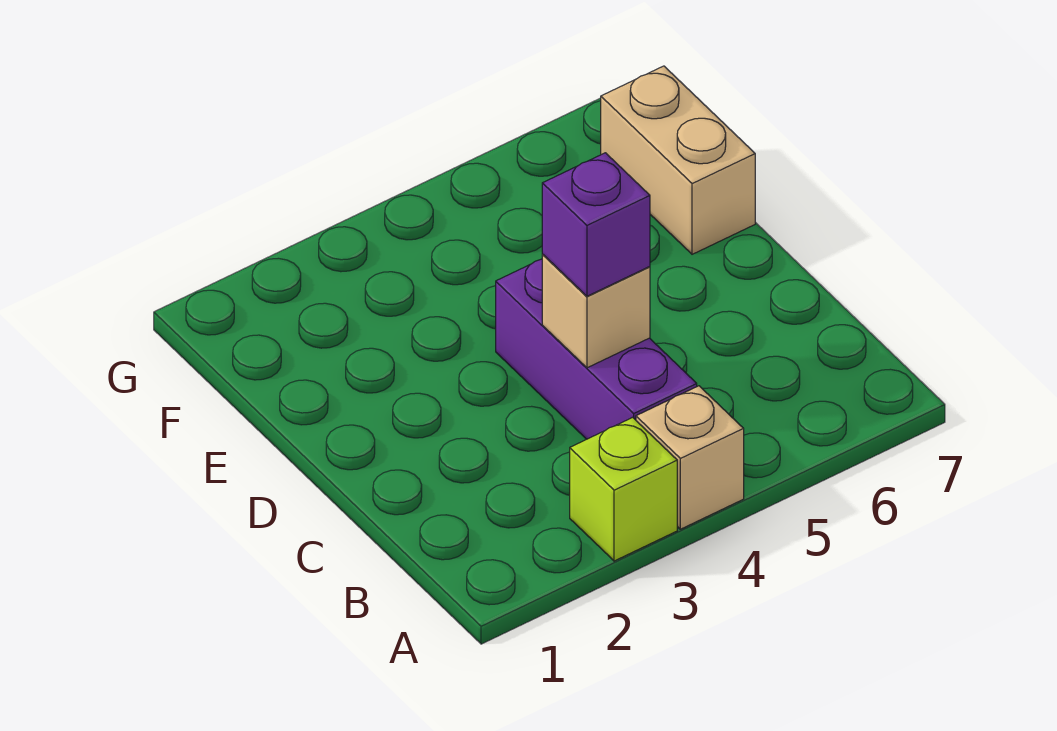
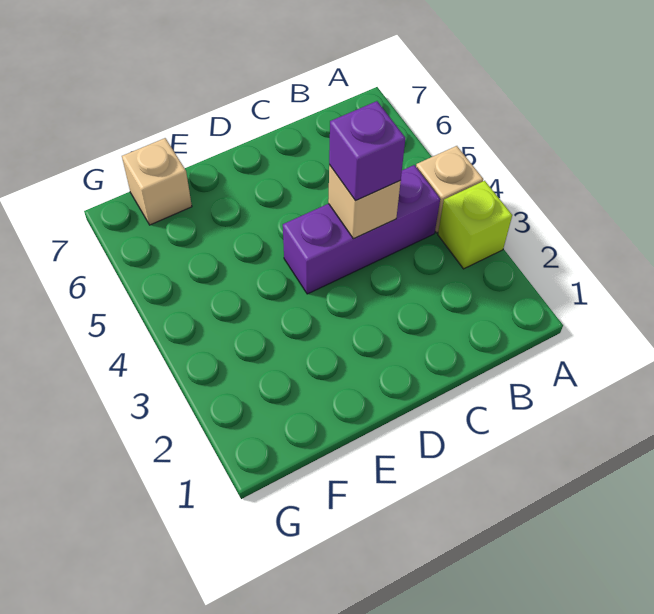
tan brick E7:F7 level 1 -> tan brick F7 level 1

